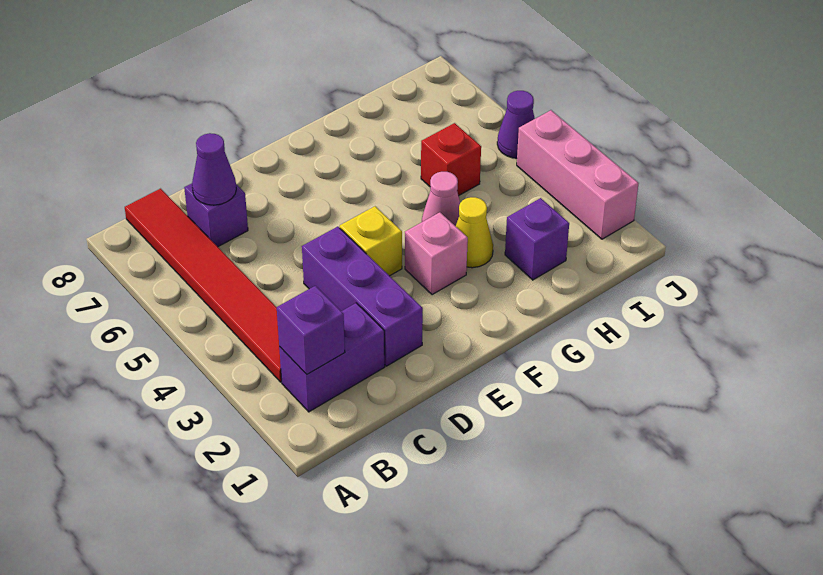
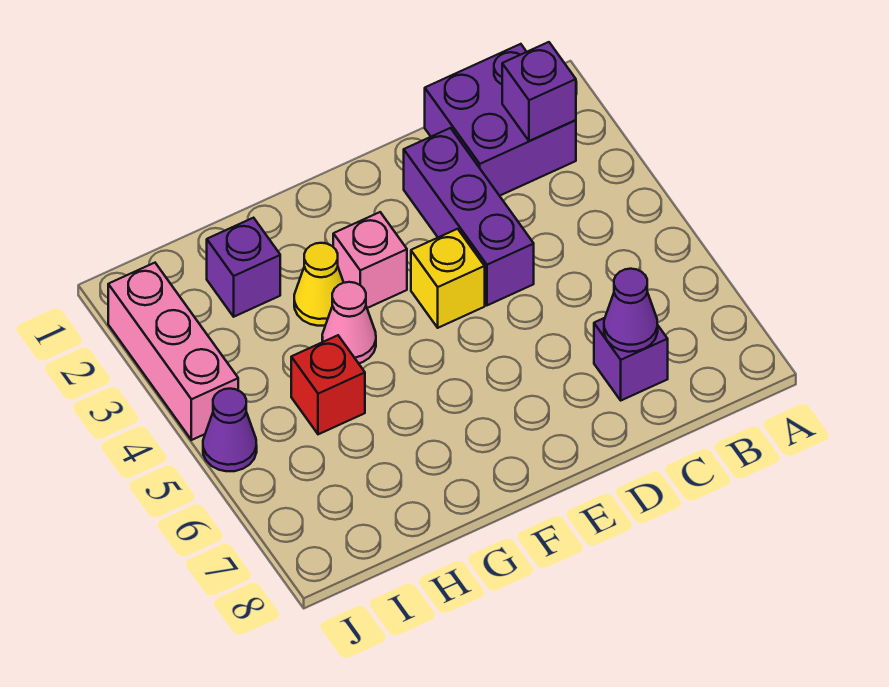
purple brick B2:C2 level 1 -> purple brick B1:C2 level 1
red tile B3:B8 level 1 -> none

